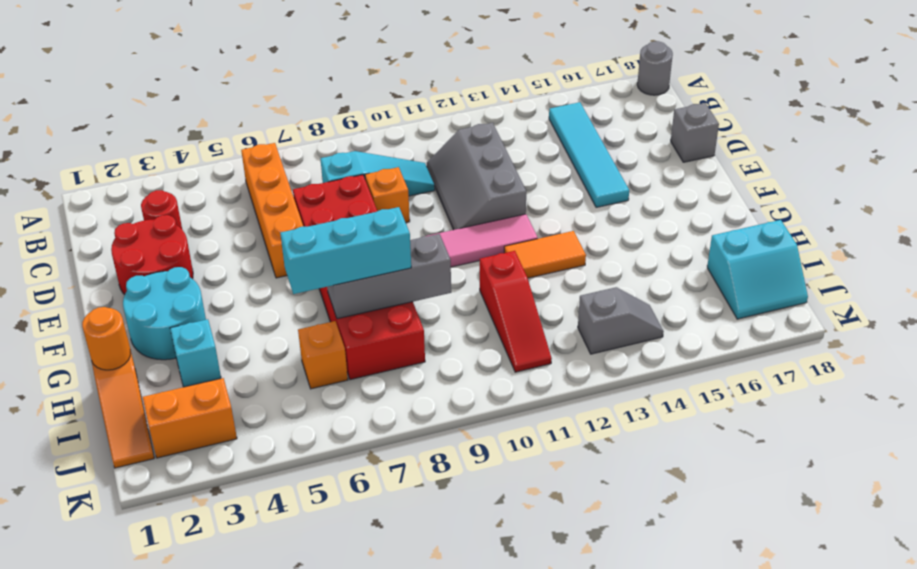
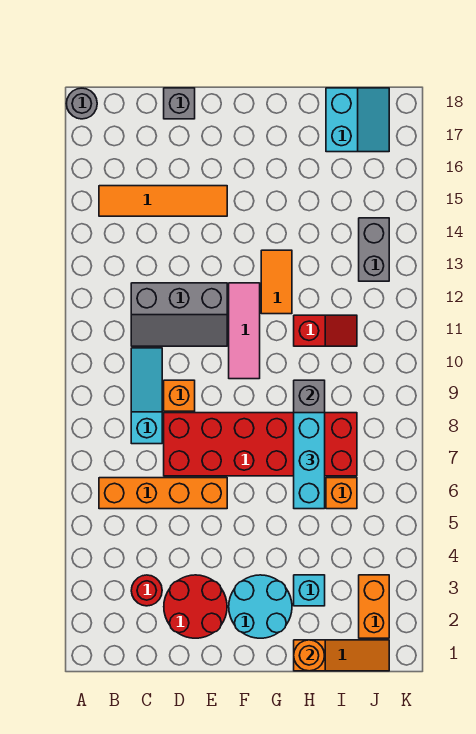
cyan tile B15:E15 level 1 -> orange tile B15:E15 level 1
red slope H11:J11 level 1 top H -> red slope H11:I11 level 1 top H
grey slope J13:J14 level 1 top 13 -> grey brick J13:J14 level 1

